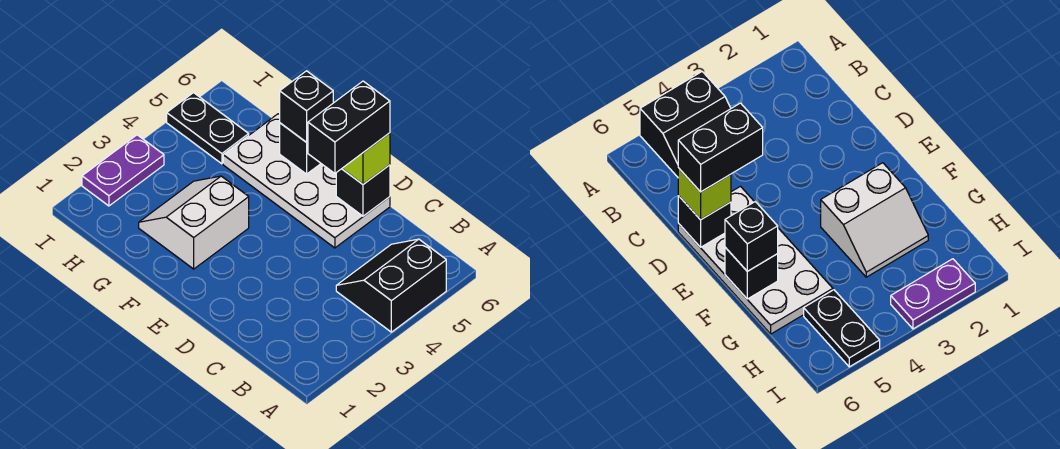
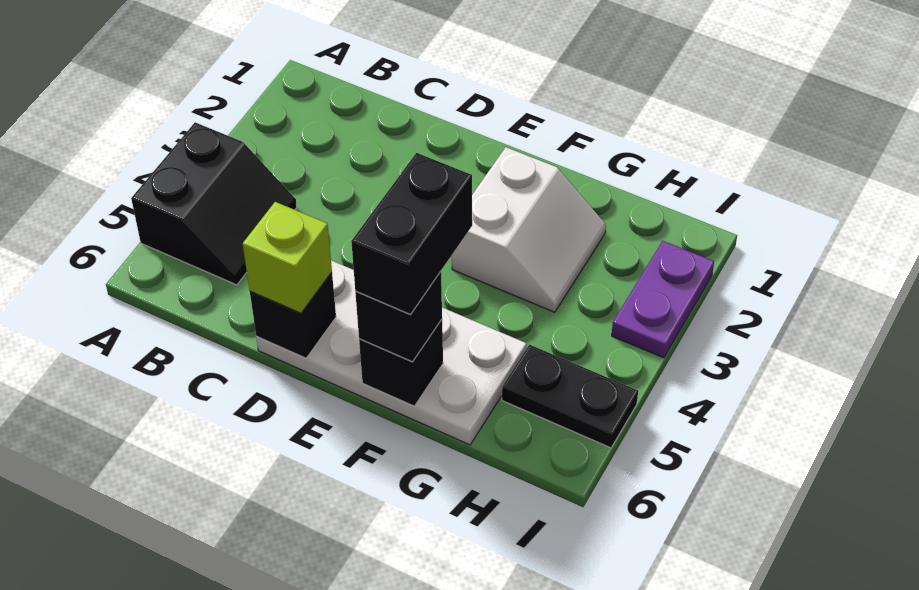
black brick D5:D6 level 4 -> black brick F5:F6 level 4

